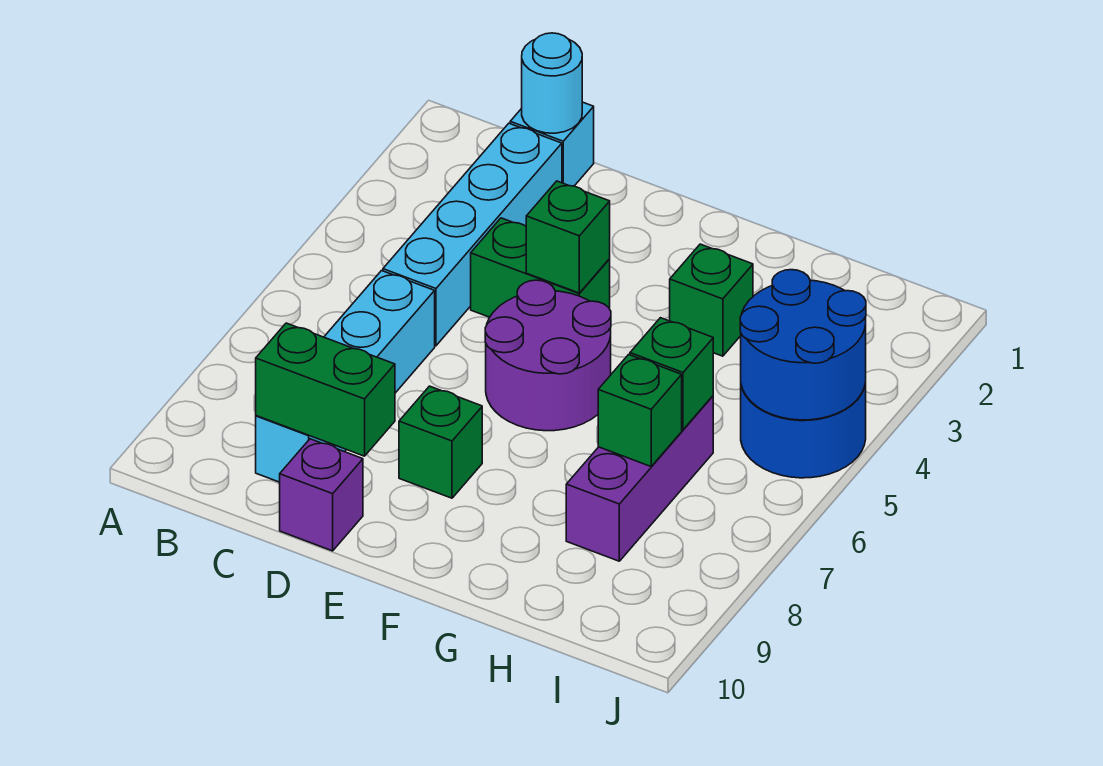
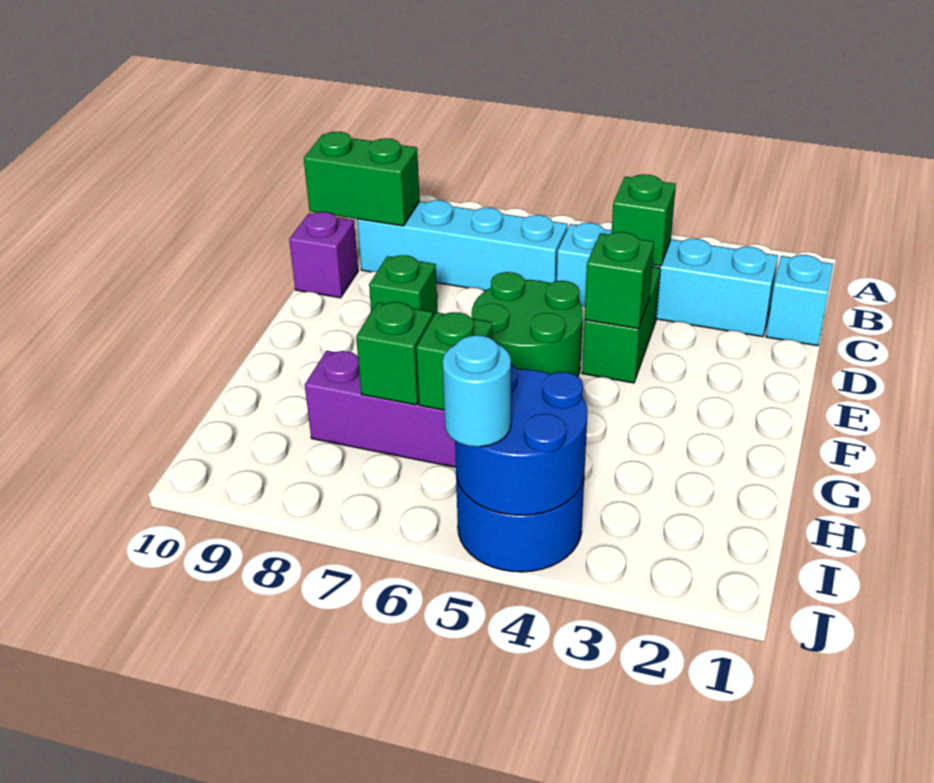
cyan round brick C1 level 2 -> cyan round brick J5 level 3
green brick C9:D9 level 2 -> green brick C9:C10 level 2
purple round brick E5:F6 level 1 -> green round brick E5:F6 level 1
green brick G3 level 1 -> green brick C4 level 2

